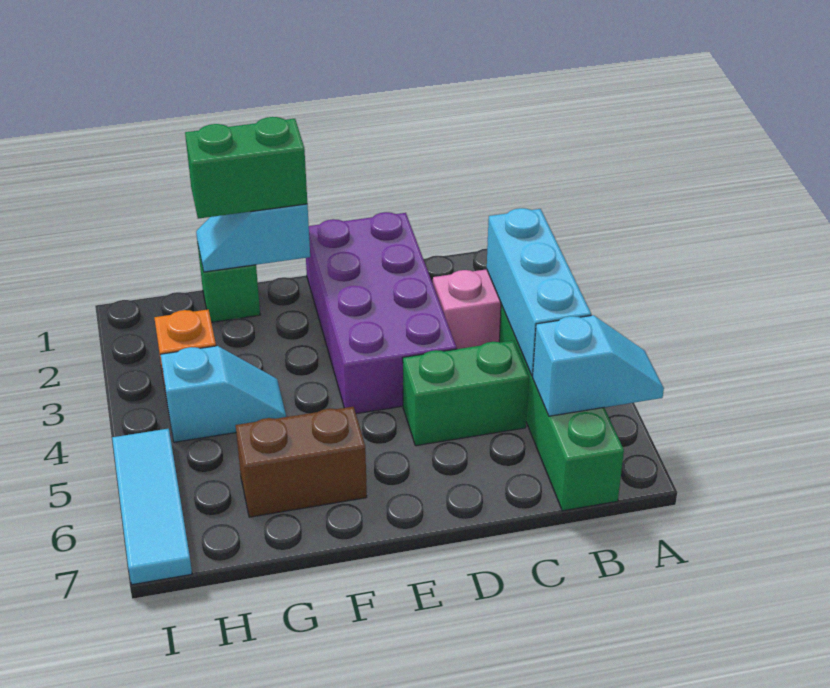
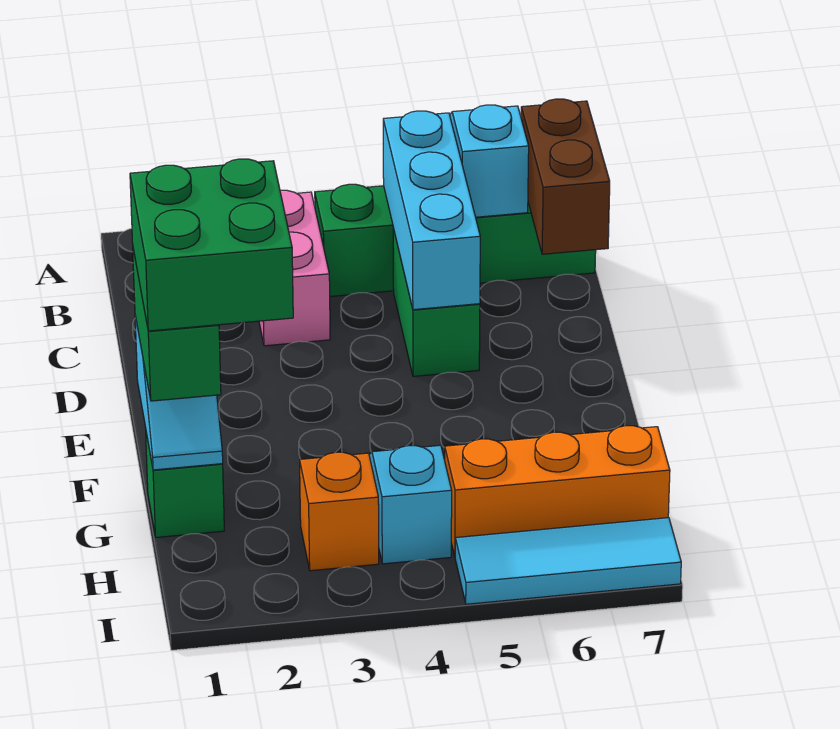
cyan brick B3:B5 level 2 -> cyan brick B5:D5 level 2
purple brick D1:E4 level 1 -> none
none -> green brick F1:G2 level 4
brown brick F6:G6 level 1 -> brown brick B7:C7 level 2
none -> orange brick H5:H7 level 1

